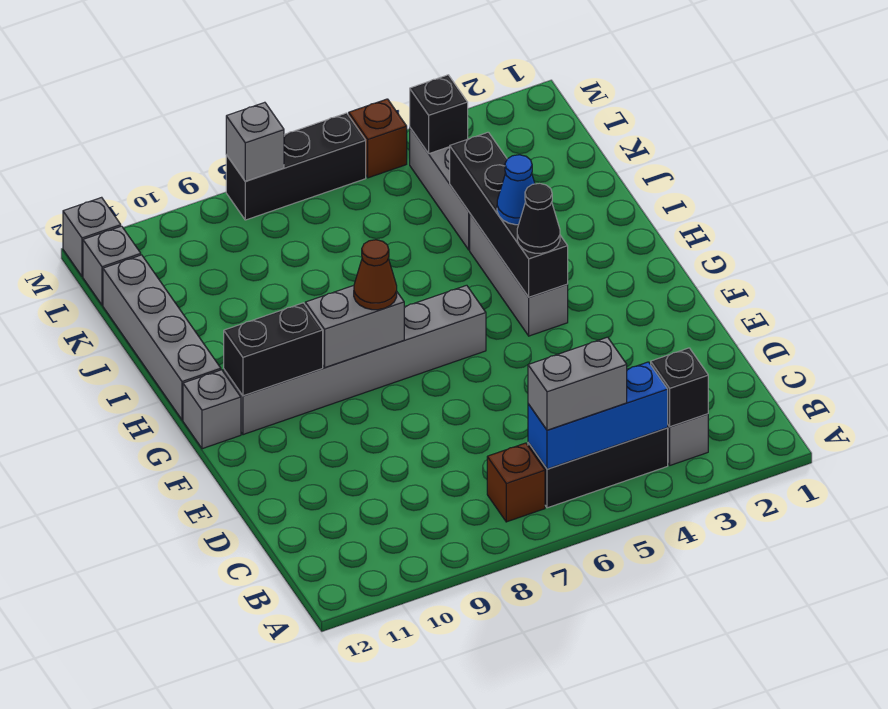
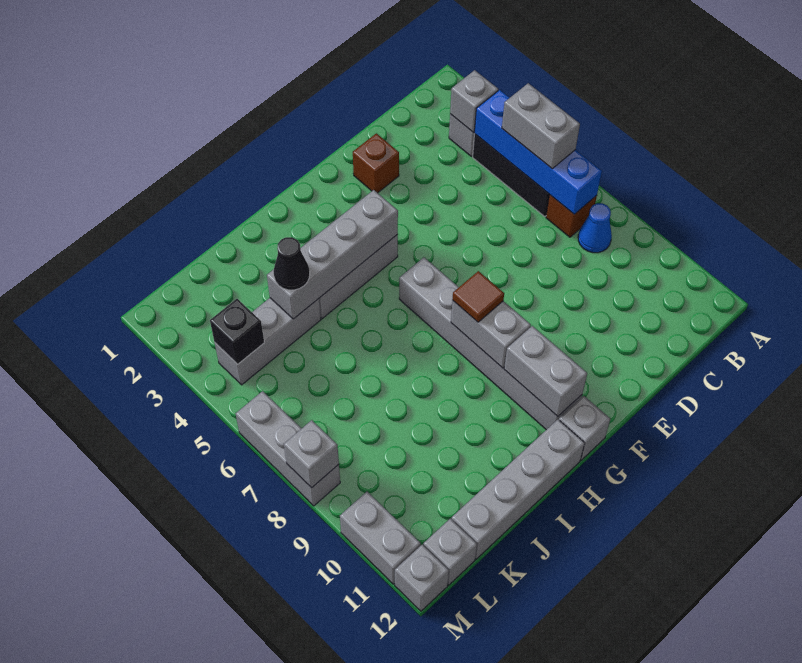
black brick B3 level 2 -> grey brick B3 level 2
blue brick B4:B6 level 2 -> blue brick B4:B7 level 2
black brick G4:J4 level 2 -> grey brick G4:J4 level 2
black cone G4 level 3 -> black cone J4 level 3
brown cone G8 level 3 -> brown tile G8 level 3
black brick G10:G11 level 2 -> grey brick G10:G11 level 2
blue cone H4 level 3 -> blue cone B8 level 1
brown brick M5 level 1 -> brown brick E2 level 1
black brick M6:M8 level 1 -> grey brick M6:M8 level 1
none -> grey brick M10:M11 level 1

